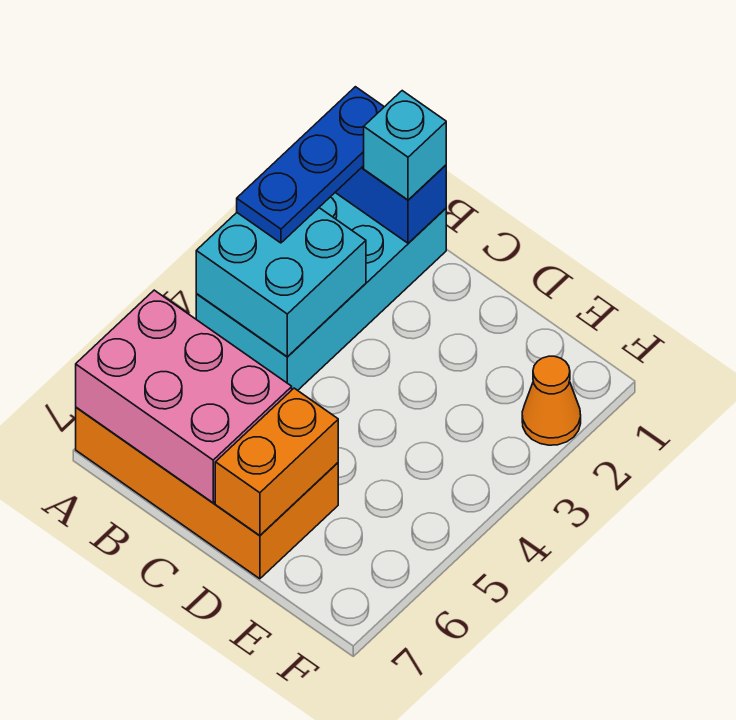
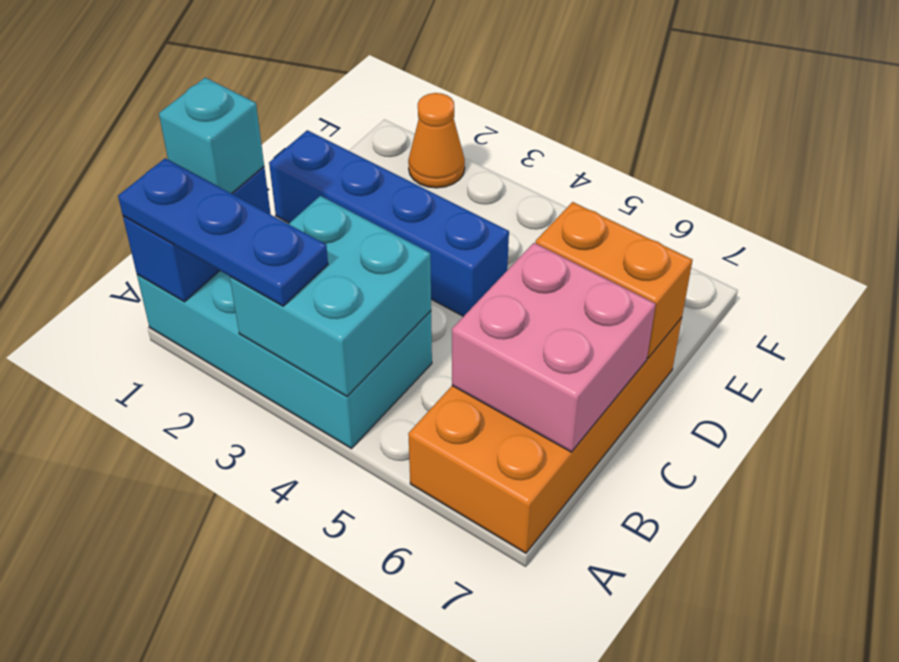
pink brick A6:C7 level 2 -> pink brick B6:C7 level 2
none -> blue brick D1:D4 level 1

